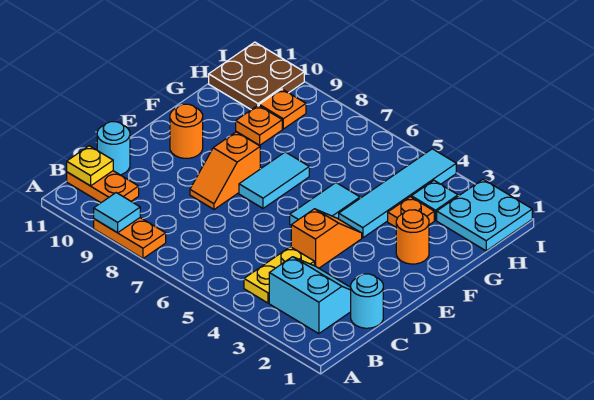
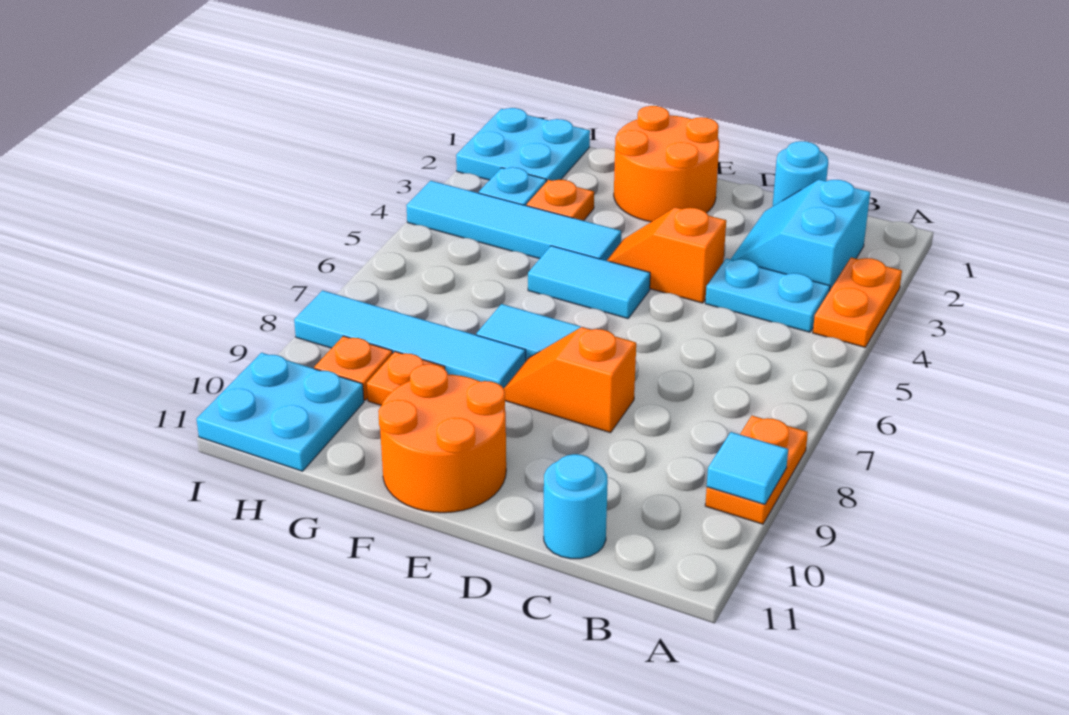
yellow plate B4:C4 level 1 -> cyan plate B4:C4 level 1
orange plate B10:B11 level 1 -> orange plate A3:A4 level 1
yellow plate B11 level 2 -> none
orange slope D8:E8 level 1 top E -> orange slope D8:E8 level 1 top D
orange round brick E10 level 1 -> orange round brick E10:F11 level 1
orange round brick F2 level 1 -> orange round brick E1:F2 level 1
none -> cyan tile F8:I8 level 1
brown plate H10:I11 level 1 -> cyan plate H10:I11 level 1

